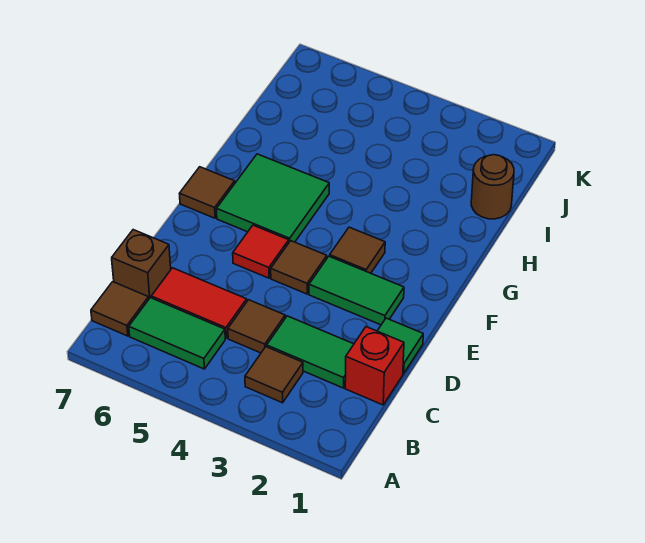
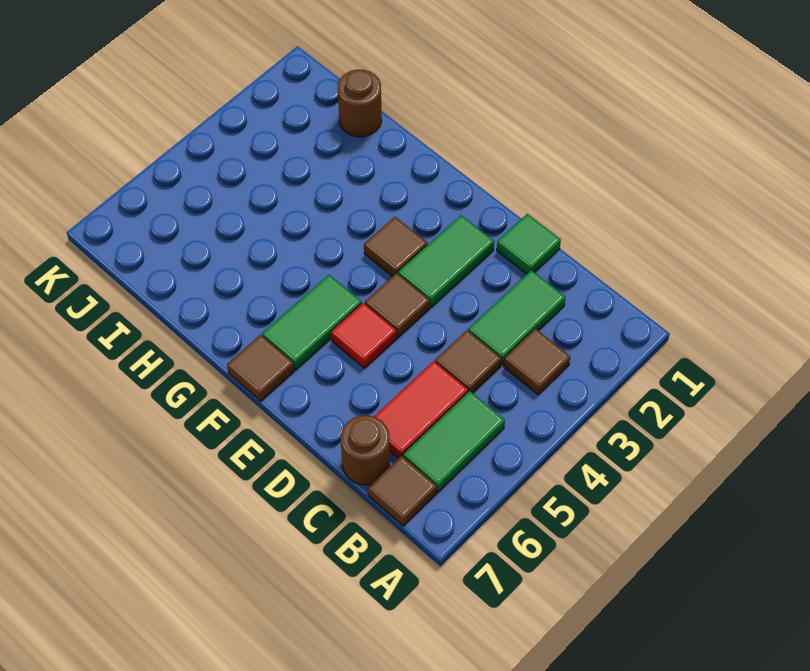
red brick C1 level 1 -> none
brown brick C7 level 1 -> brown round brick C7 level 1
green tile F5:G6 level 1 -> green tile F5:F6 level 1

